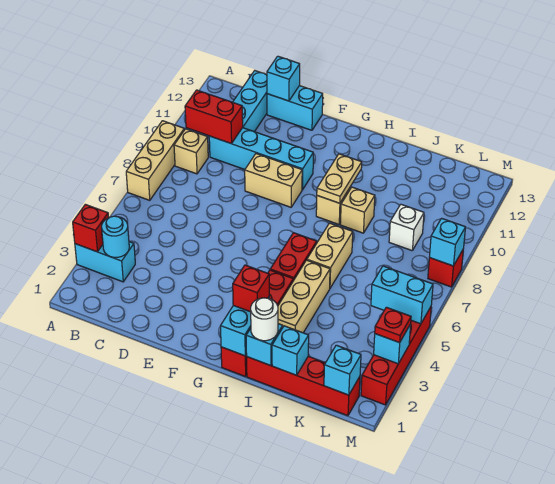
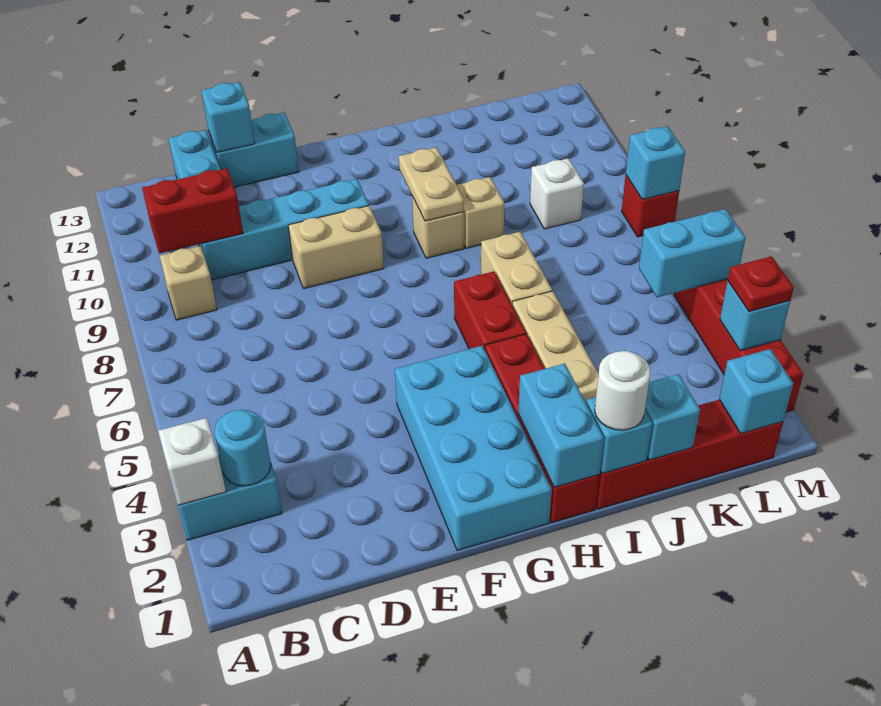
red brick A3 level 2 -> white brick A3 level 2
tan brick A7:A9 level 1 -> none
none -> cyan brick F1:G4 level 1
red brick H2 level 3 -> none

